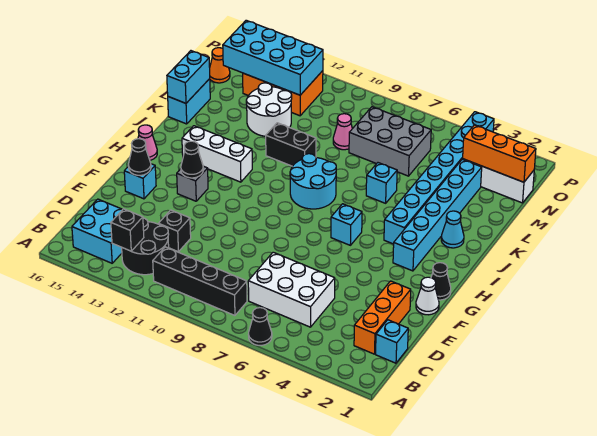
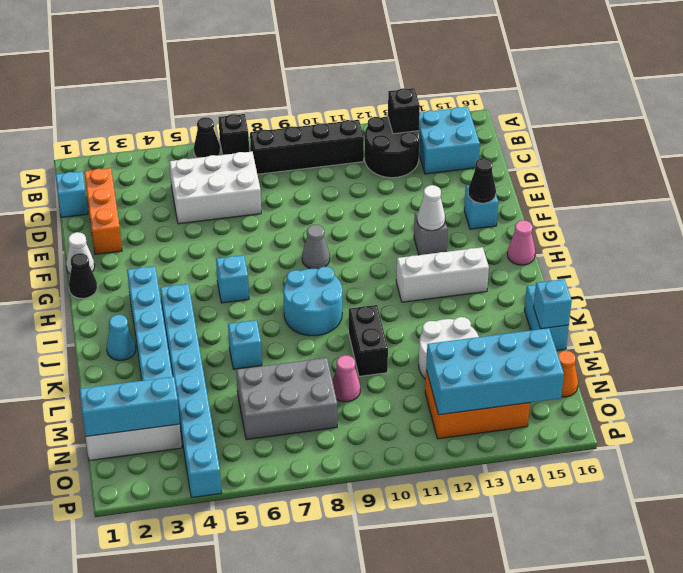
black brick D12 level 1 -> black brick A7 level 1
none -> grey cone G9 level 1
black cone G13 level 2 -> white cone G13 level 2
black brick K10:K11 level 1 -> black brick K10:L10 level 1
cyan brick K16:L16 level 2 -> cyan brick L16 level 2
orange brick N1:N3 level 2 -> cyan brick N1:N3 level 2

